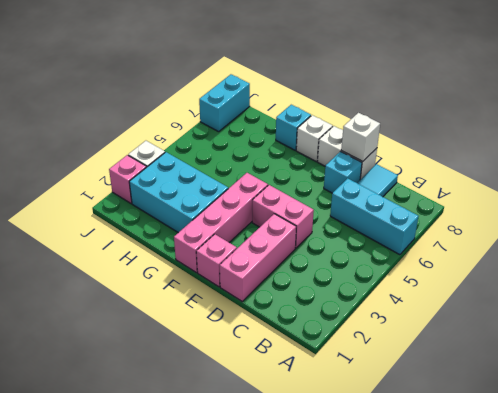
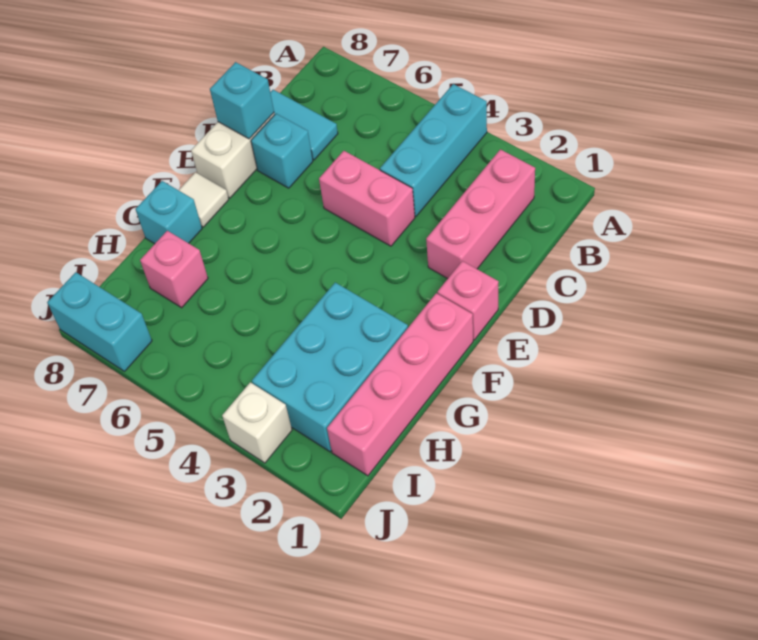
cyan brick A6:C6 level 1 -> cyan brick A4:C4 level 1
pink brick D1:D3 level 1 -> pink brick B2:D2 level 1
pink brick D4:E4 level 1 -> pink brick D4:D5 level 1
white brick D8 level 2 -> cyan brick D8 level 2
pink brick F1:F4 level 1 -> pink brick F1:I1 level 1
white brick F8 level 1 -> white tile F8 level 1
pink brick J2 level 1 -> pink brick H7 level 1

